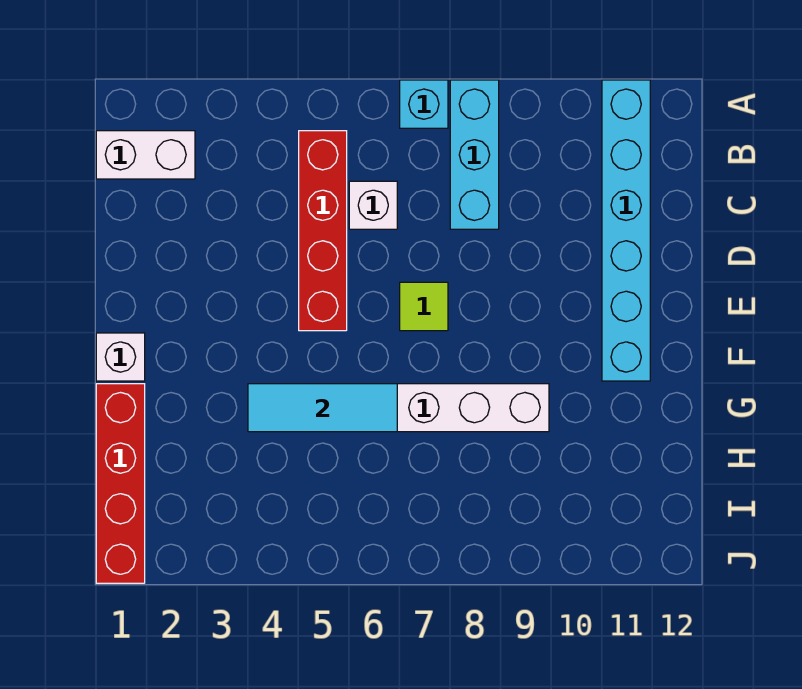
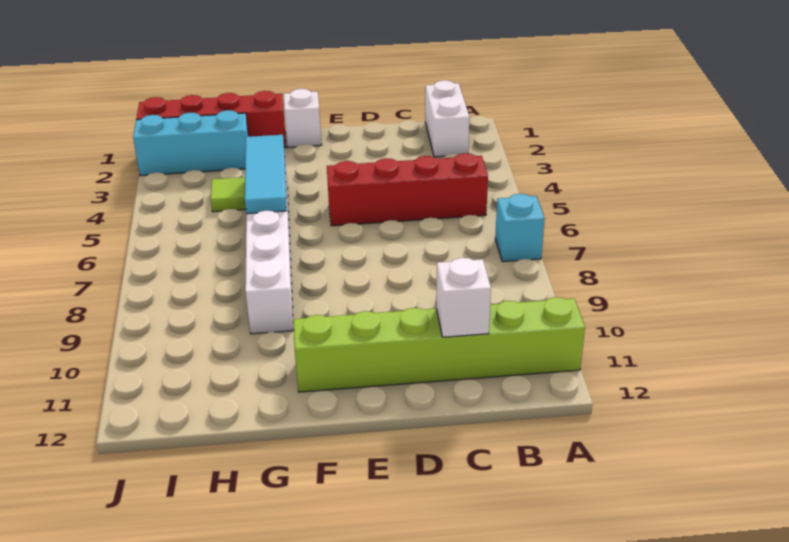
cyan brick A8:C8 level 1 -> cyan brick H2:J2 level 1
cyan brick A11:F11 level 1 -> lime brick A11:F11 level 1
white brick C6 level 1 -> white brick C11 level 2
lime tile E7 level 1 -> lime tile H4 level 1

